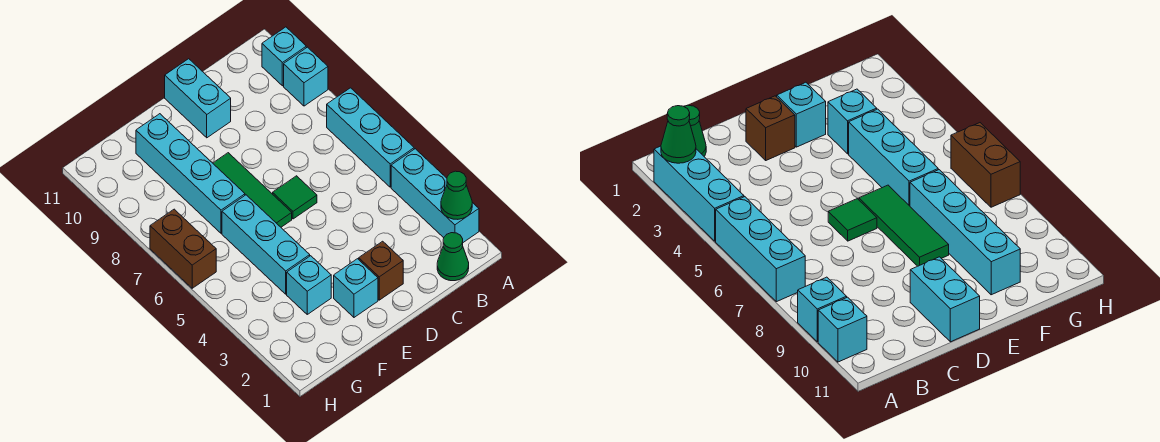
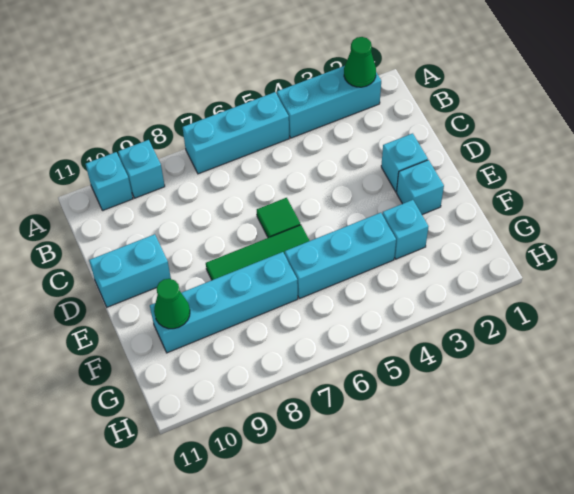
green cone B1 level 1 -> green cone F10 level 2
brown brick D2 level 1 -> cyan brick D2 level 1
brown brick H6:H7 level 1 -> none

